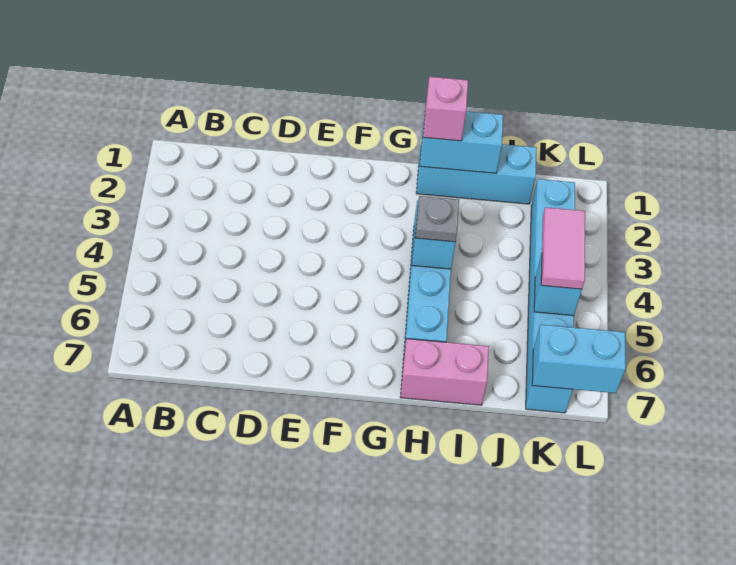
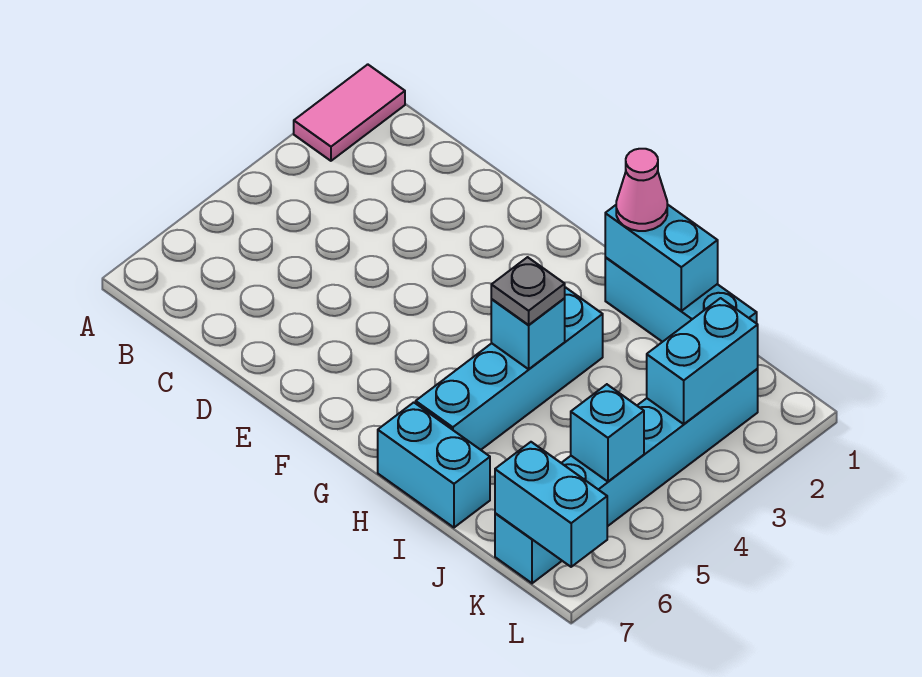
pink brick H1 level 3 -> pink cone H1 level 3
pink brick H7:I7 level 1 -> cyan brick H7:I7 level 1
none -> cyan brick K2:K3 level 2
pink tile K4:K5 level 3 -> pink tile A1:A2 level 1

